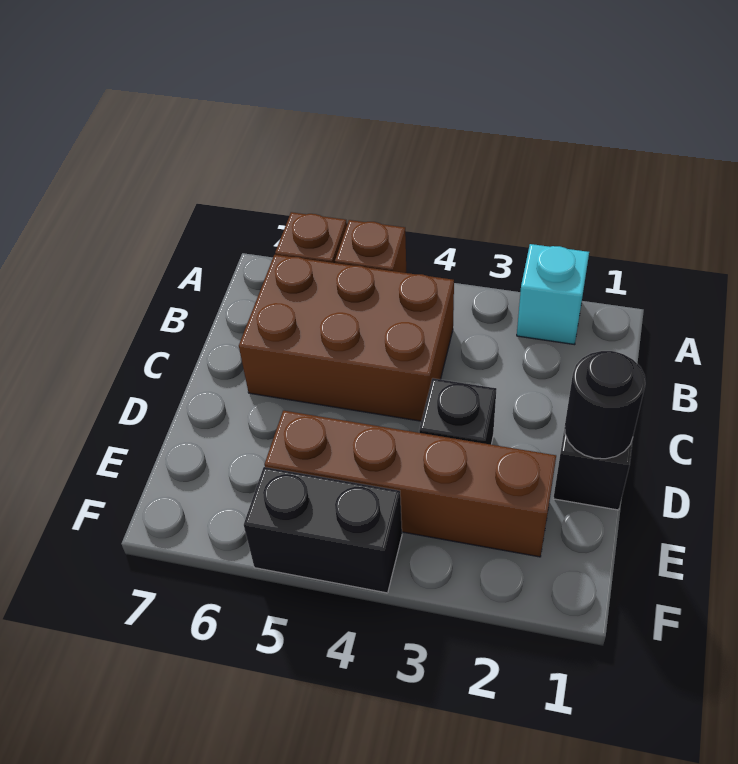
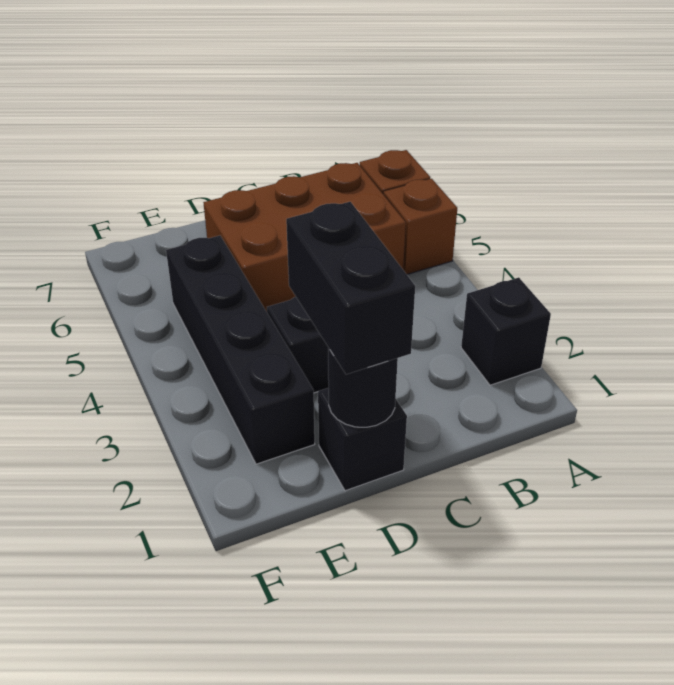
cyan brick A2 level 1 -> black brick A2 level 1
brown brick B4:C6 level 1 -> brown brick B5:D6 level 1
brown brick E2:E5 level 1 -> black brick E2:E5 level 1
black brick F4:F5 level 1 -> black brick D1:D2 level 3

